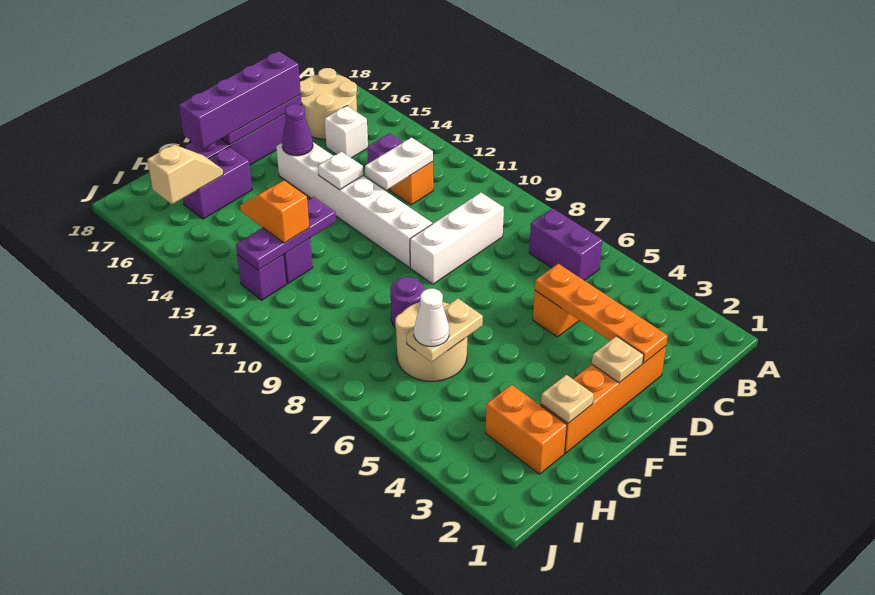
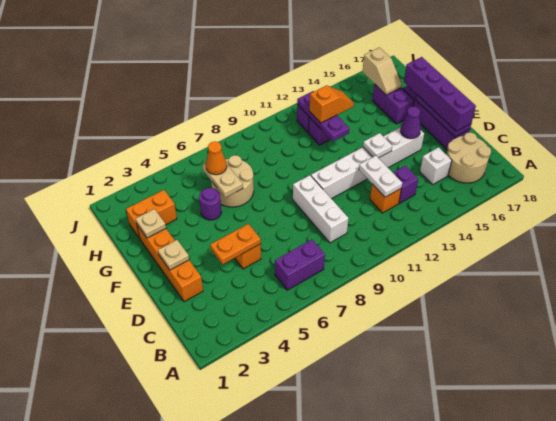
orange plate D2:D5 level 2 -> orange plate D4:D5 level 2
purple round brick G8 level 1 -> purple round brick G5 level 1
white cone H6 level 3 -> orange cone H6 level 3

